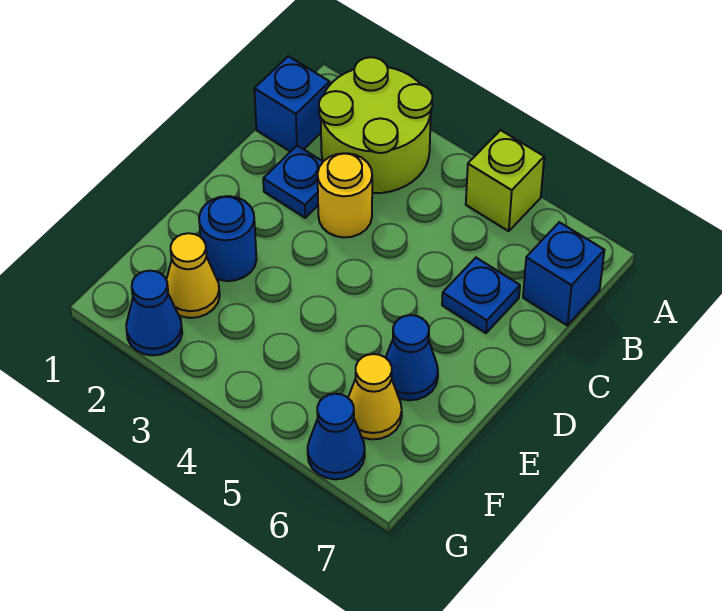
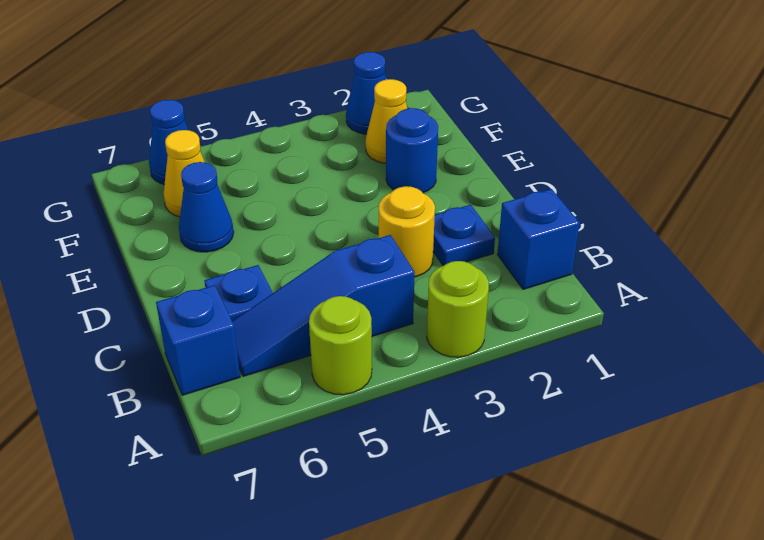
lime round brick A2:B3 level 1 -> lime round brick A3 level 1
lime brick A5 level 1 -> lime round brick A5 level 1
none -> blue slope B4:B6 level 1 top 4

